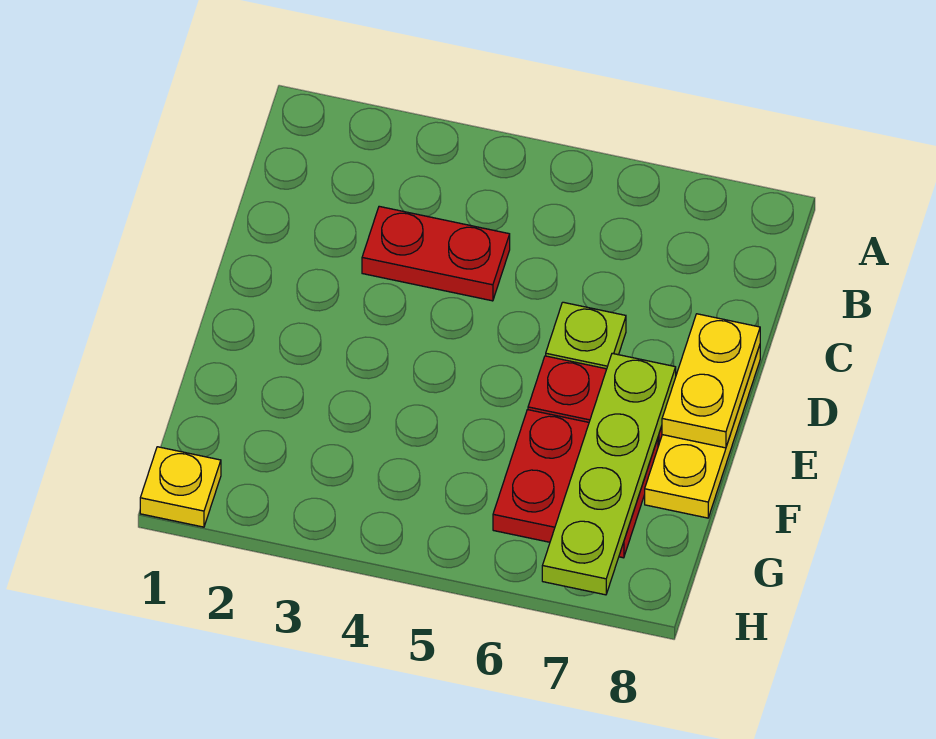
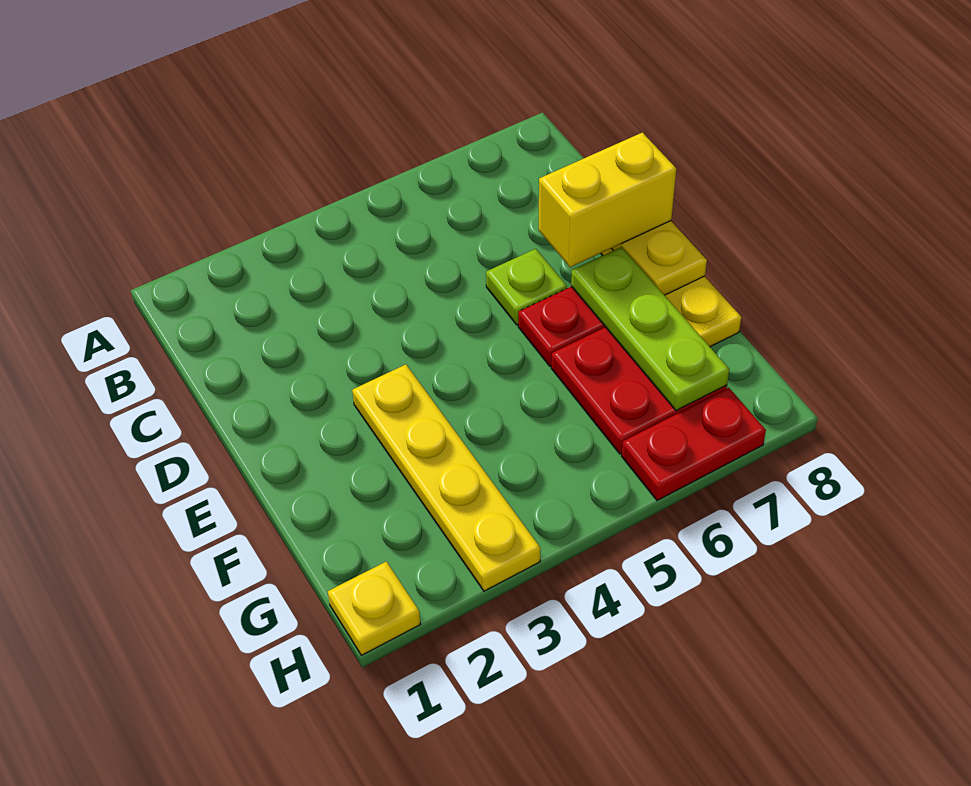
red plate C3:C4 level 1 -> red plate H6:H7 level 1
none -> yellow brick D7:D8 level 3
none -> yellow plate E3:H3 level 1
lime plate E7:H7 level 2 -> lime plate E7:G7 level 2

